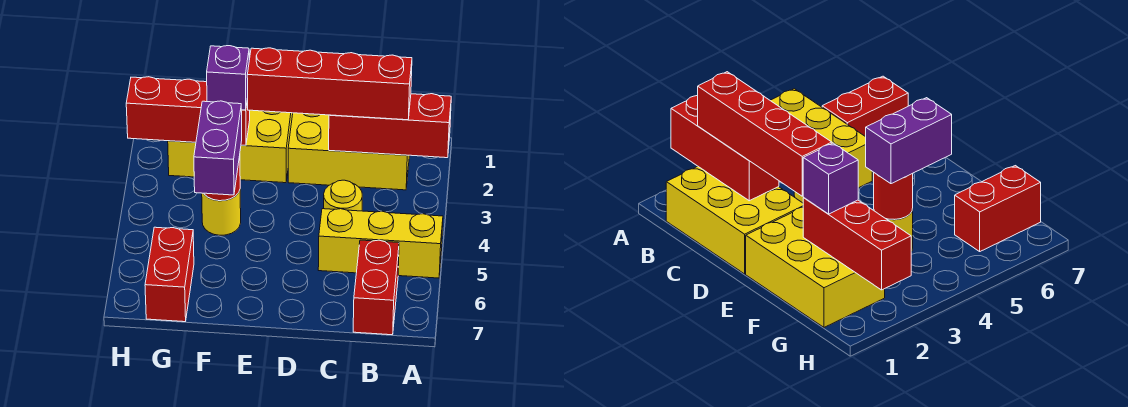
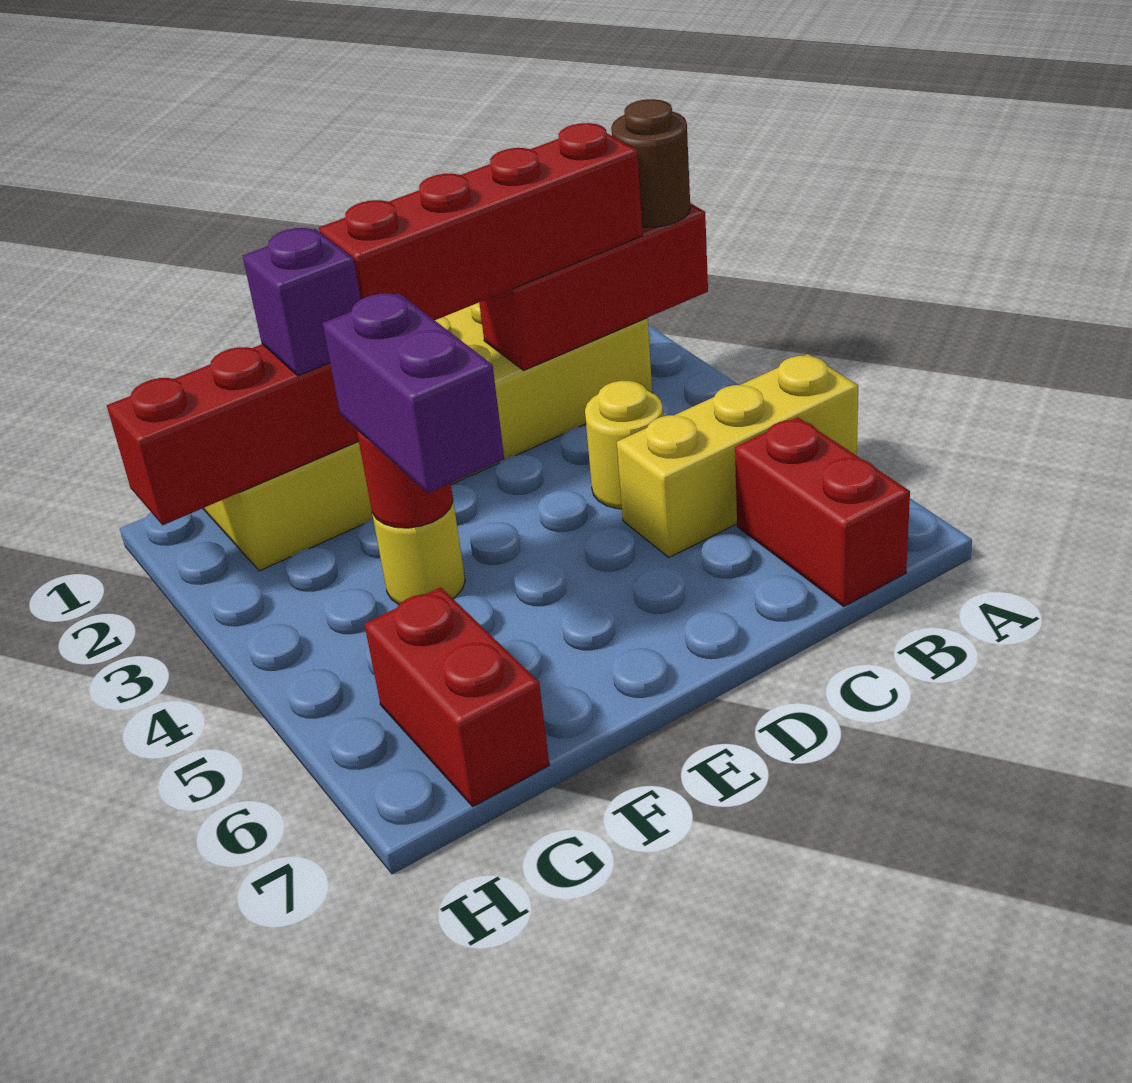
none -> brown round brick A2 level 3

